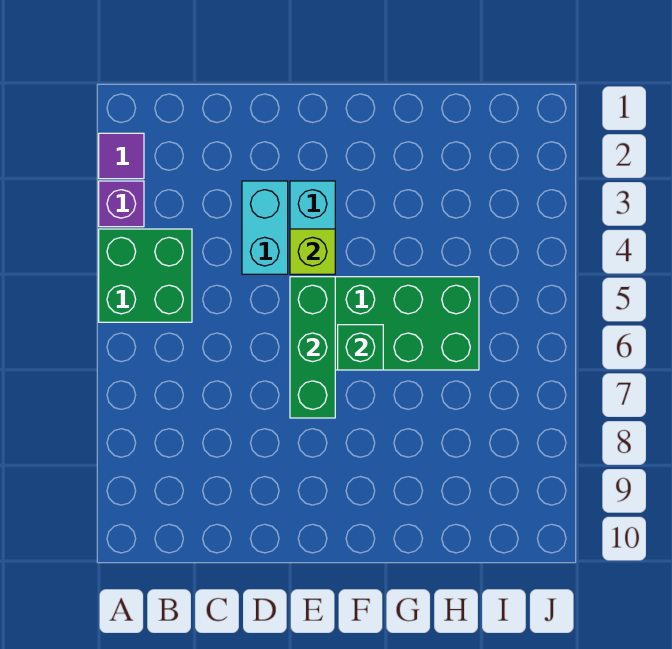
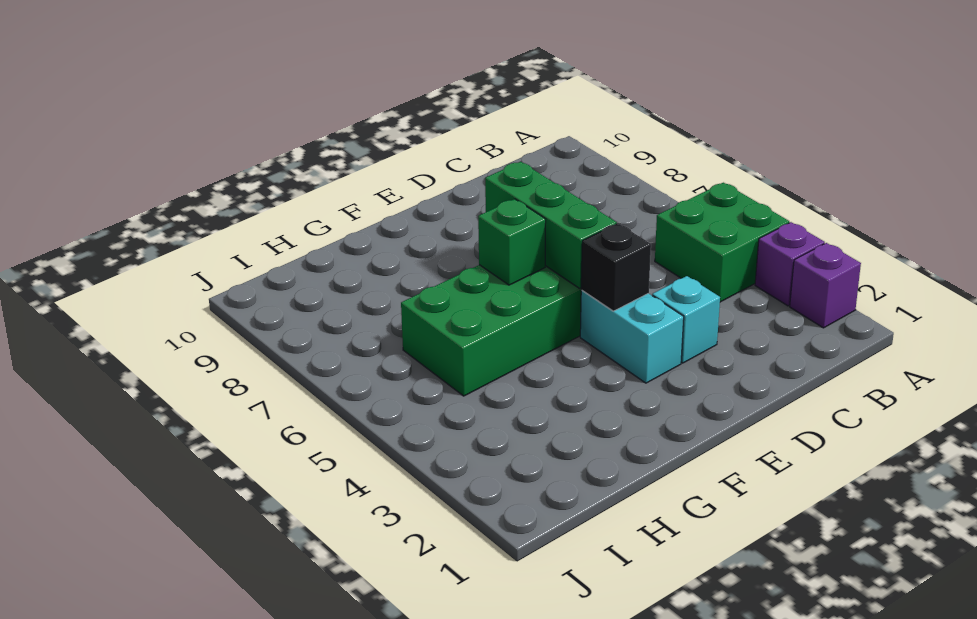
purple tile A2 level 1 -> purple brick A2 level 1
cyan brick D3:D4 level 1 -> cyan brick D3 level 1
lime brick E4 level 2 -> black brick E4 level 2

